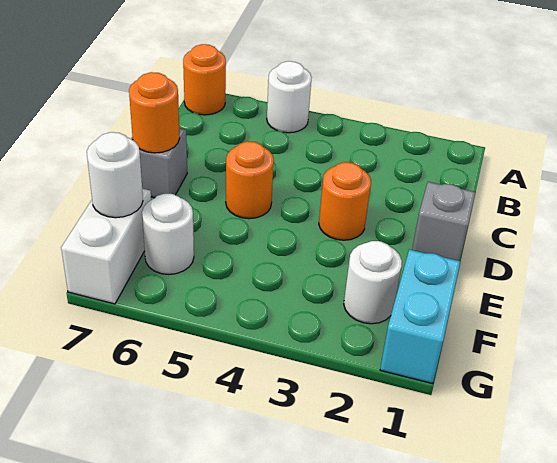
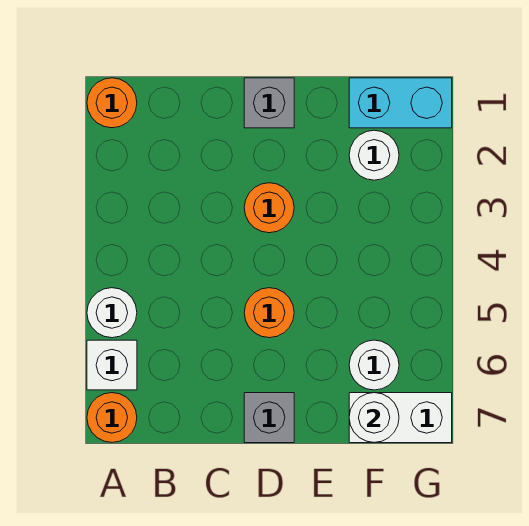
none -> white brick A6 level 1
orange round brick D7 level 2 -> orange round brick A1 level 1

